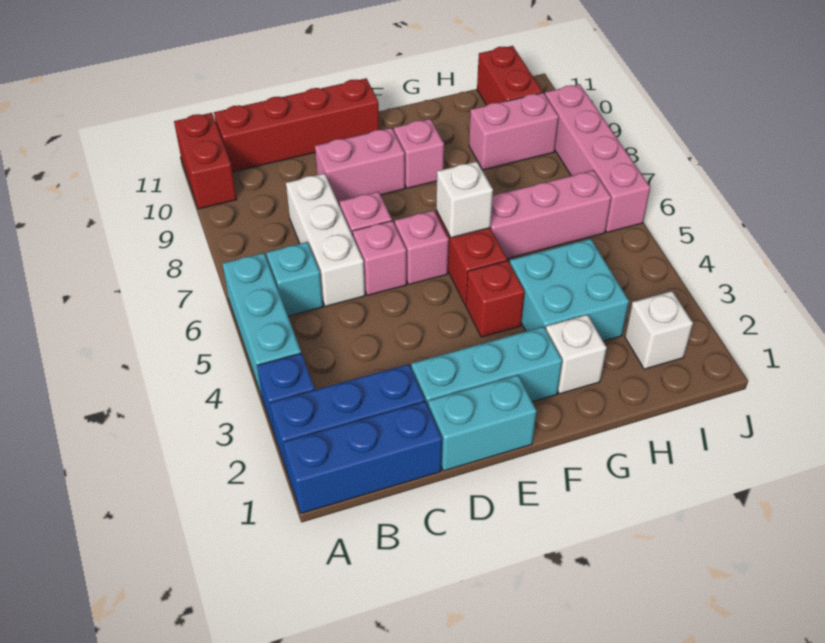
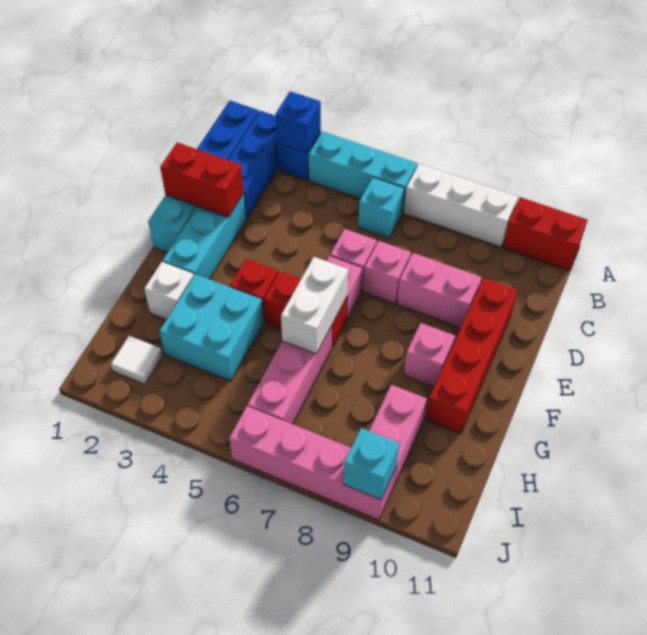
none -> blue brick A3 level 2
red brick B11:E11 level 1 -> red brick D10:G10 level 1
white brick C6:C8 level 1 -> white brick A7:A9 level 1
pink brick D9:E9 level 1 -> pink brick D8:D9 level 1
white brick F6 level 2 -> white brick F6:G6 level 2
white brick I2 level 1 -> white tile I2 level 1
red brick I10:I11 level 1 -> red brick D1:D2 level 2
none -> cyan brick J9 level 2

